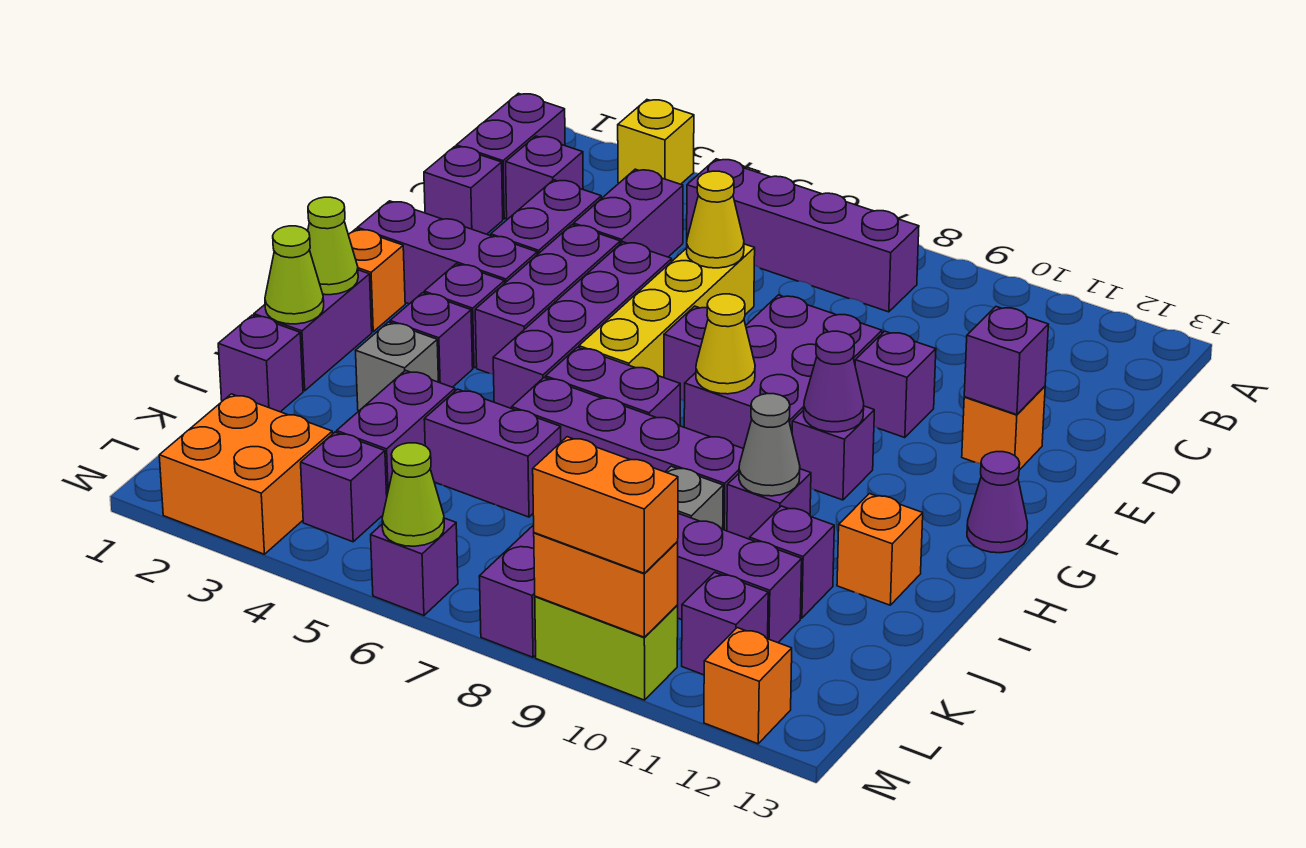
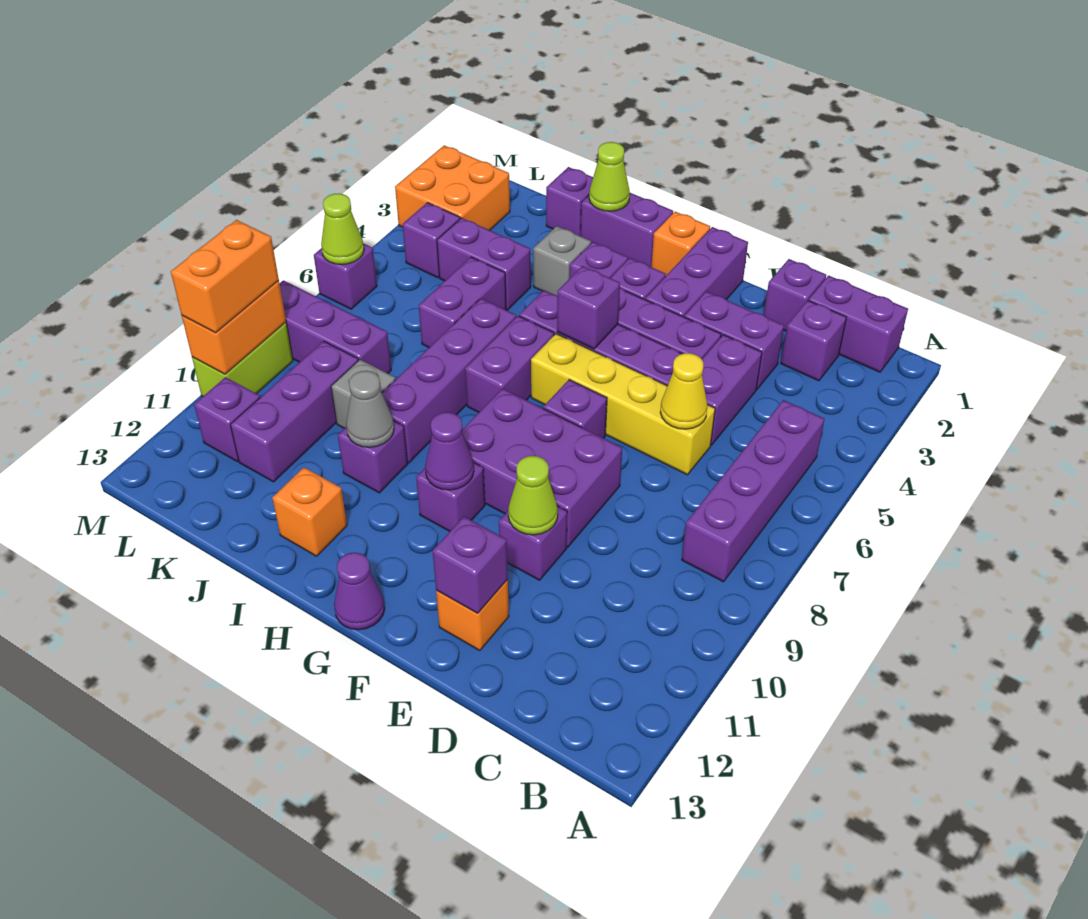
yellow brick A3 level 1 -> none
purple brick C4:D4 level 1 -> purple brick D4:D5 level 1
yellow cone G8 level 2 -> none
lime cone H1 level 2 -> lime cone E10 level 2
purple brick J11 level 1 -> purple brick G5 level 2
orange brick M12 level 1 -> none

